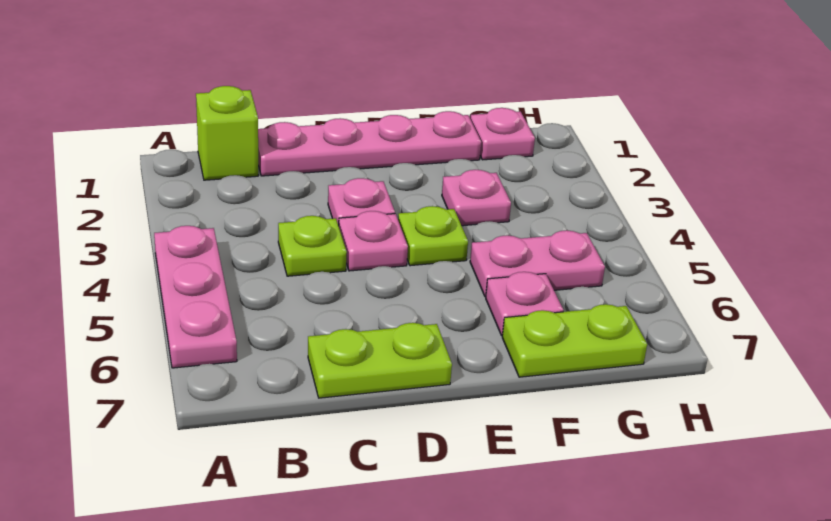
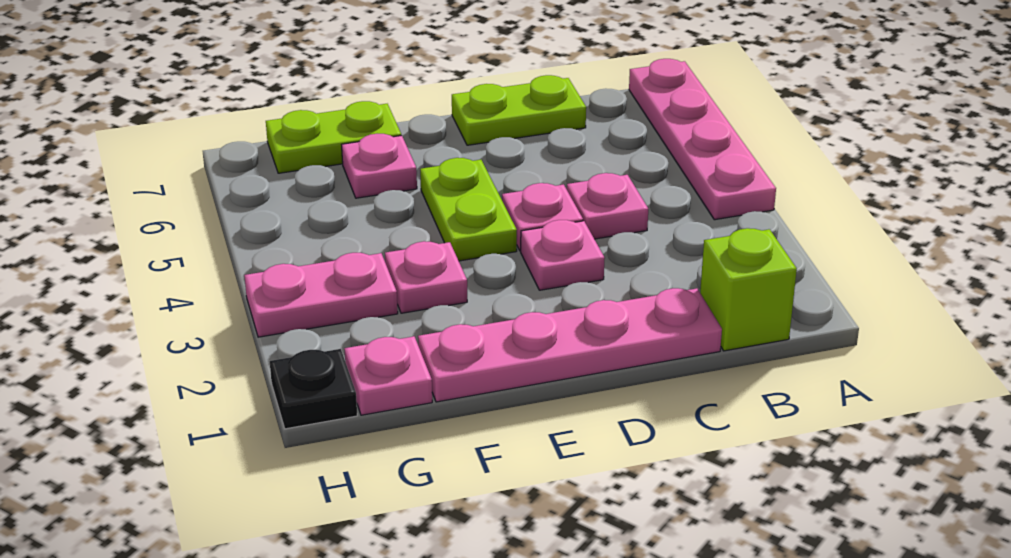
pink plate A4:A6 level 1 -> pink plate A4:A7 level 1
lime plate C4 level 1 -> pink plate C4 level 1
lime plate E4 level 1 -> lime plate E4:E5 level 1
pink plate F5:G5 level 1 -> pink plate G3:H3 level 1
none -> black plate H1 level 1

